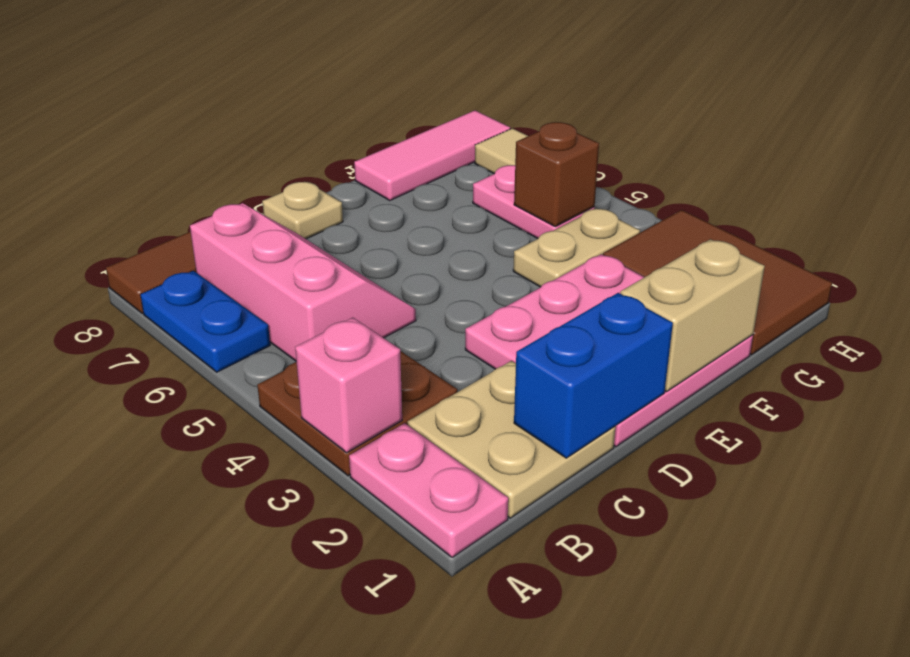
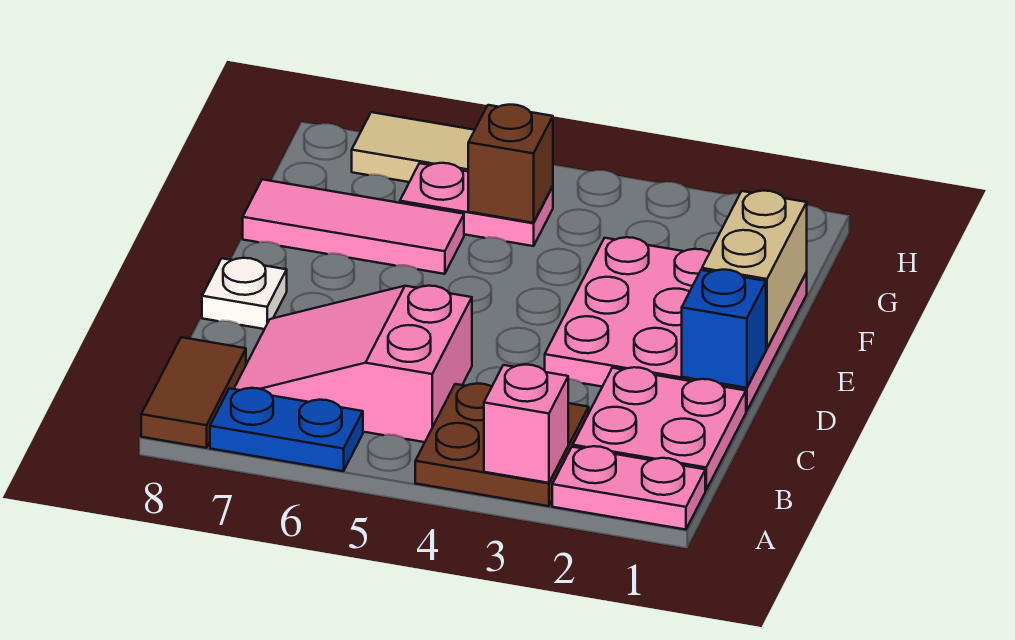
tan plate B1:C2 level 1 -> pink plate B1:C2 level 1
pink slope B5:C7 level 1 top B -> pink slope B5:C7 level 1 top 5
blue brick C1:D1 level 2 -> blue brick D1 level 2
tan plate D8 level 1 -> white plate D8 level 1
tan plate F4:G4 level 1 -> none
pink tile F8:H8 level 1 -> pink tile F6:F8 level 1
brown tile G1:H3 level 1 -> none

